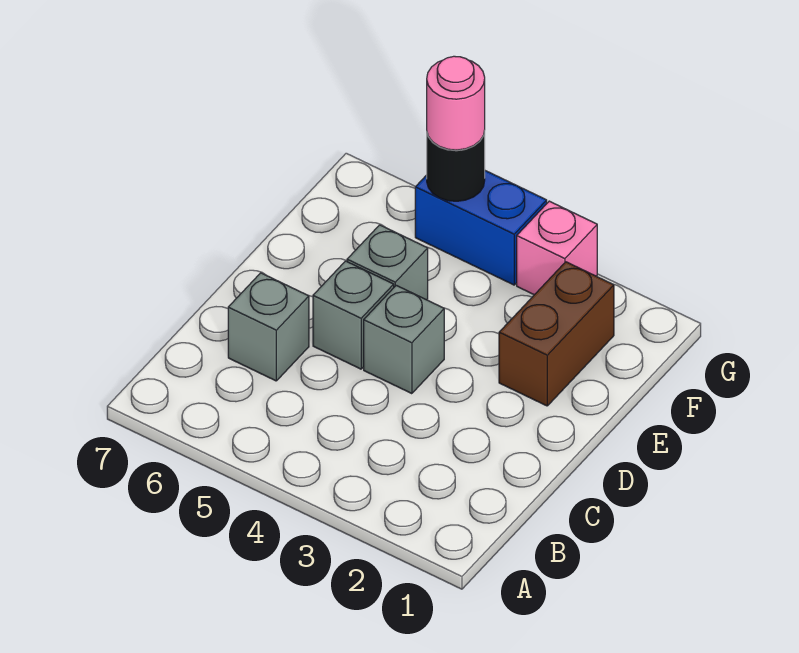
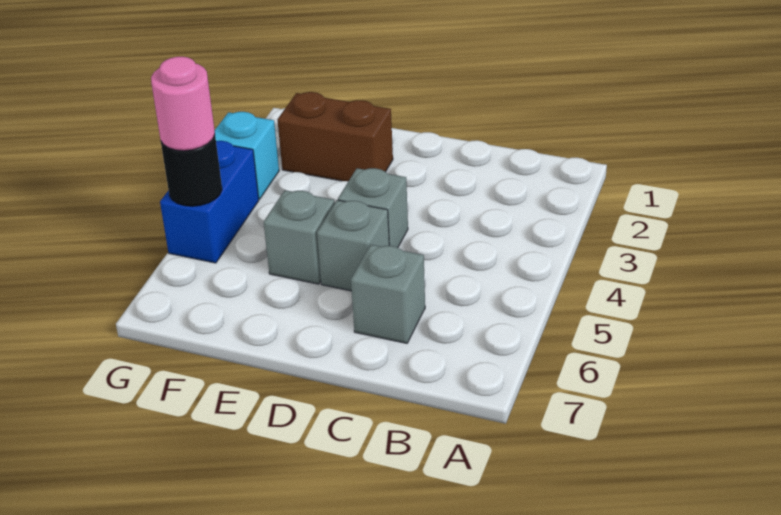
pink brick G3 level 1 -> cyan brick G3 level 1

